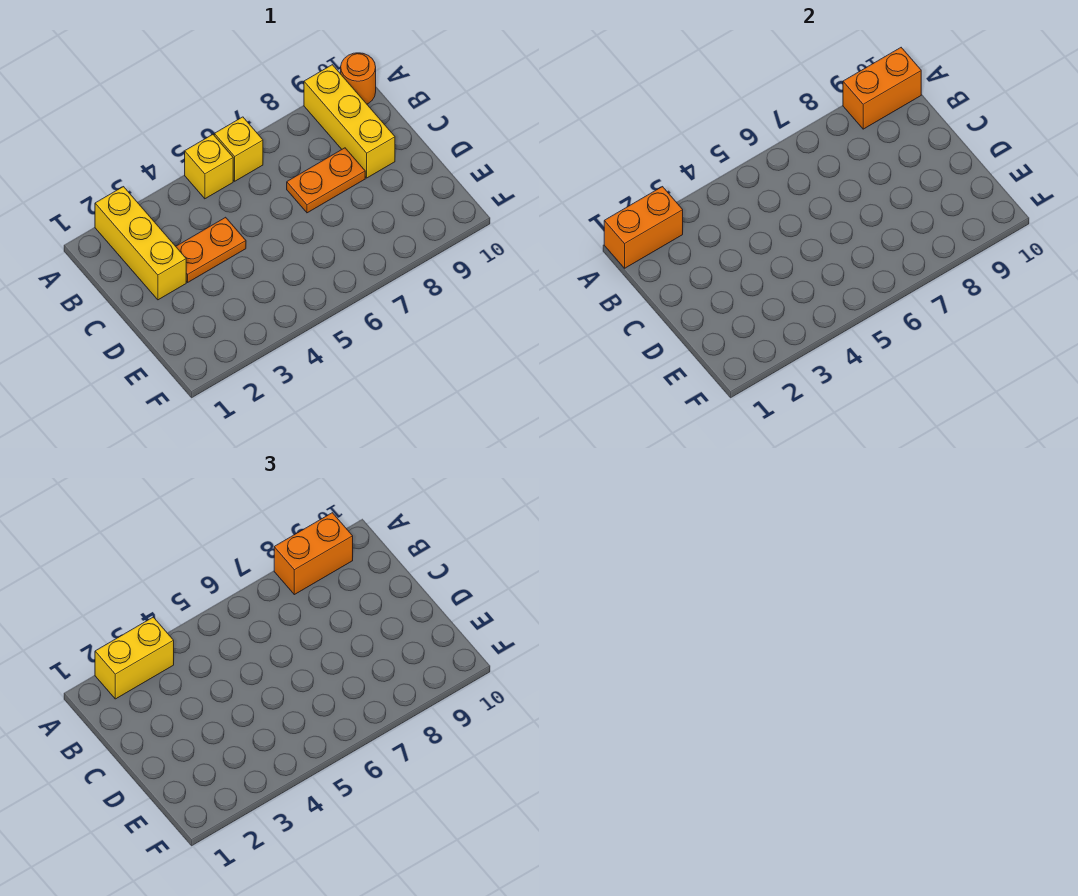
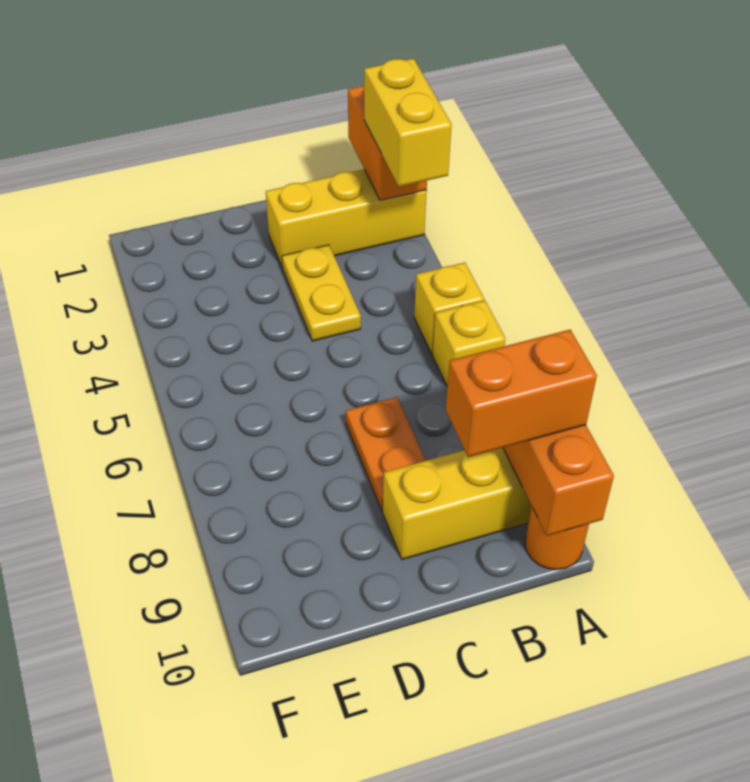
orange brick A8:A9 level 3 -> orange brick A9:B9 level 3
orange plate C3:C4 level 1 -> yellow plate C3:C4 level 1

